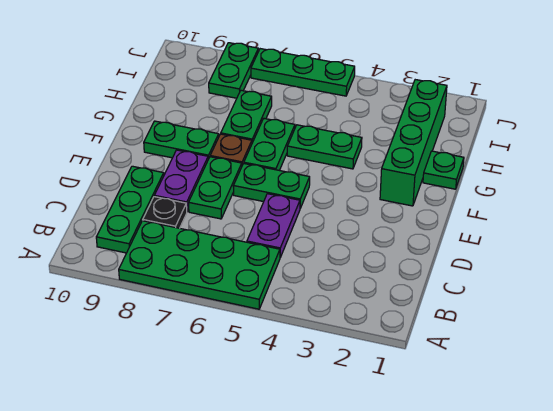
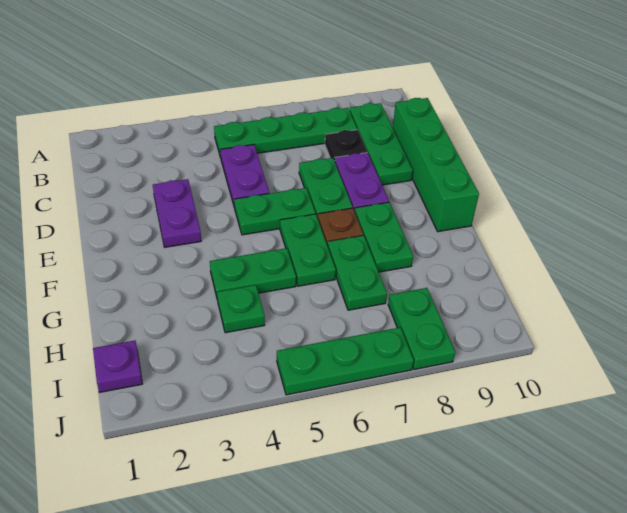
green plate A5:B8 level 1 -> green plate B5:B8 level 1
none -> purple plate D3:E3 level 1
green brick F2:I2 level 1 -> green brick C10:F10 level 1
green plate F8:F9 level 1 -> green plate F8:G8 level 1
green plate G1 level 1 -> green plate H4 level 1
none -> purple plate I1 level 1

